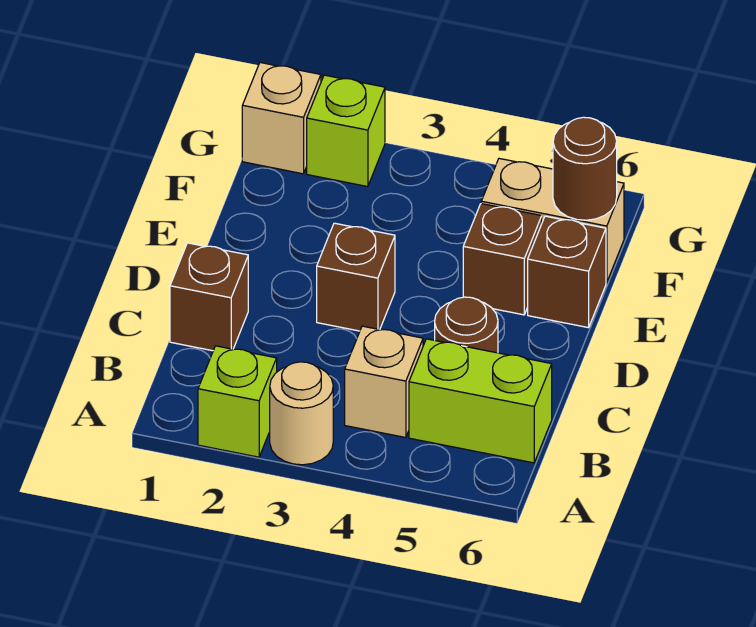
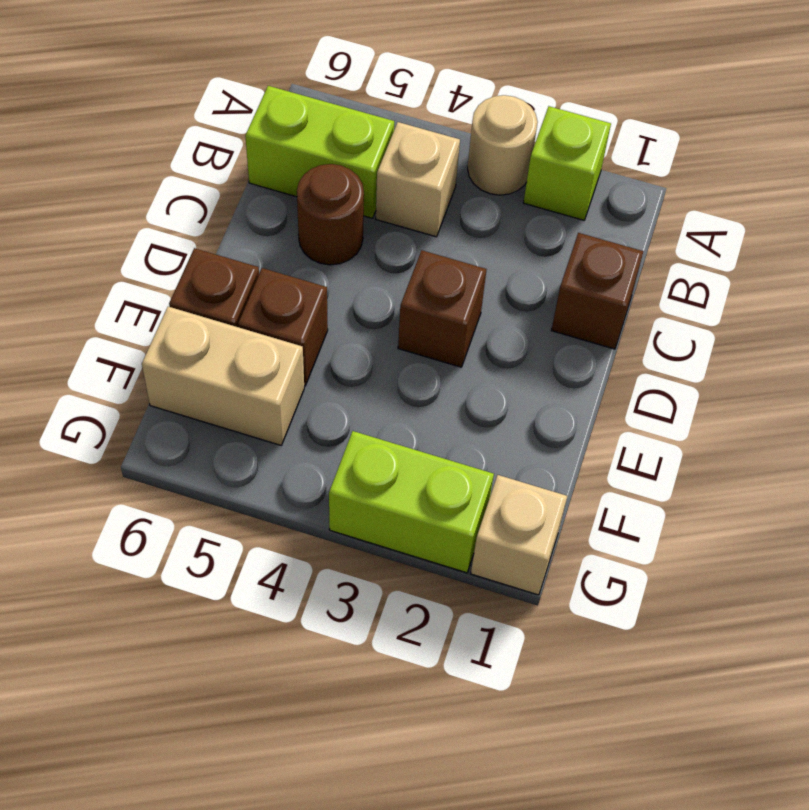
brown round brick F6 level 2 -> none
lime brick G2 level 1 -> lime brick G2:G3 level 1

